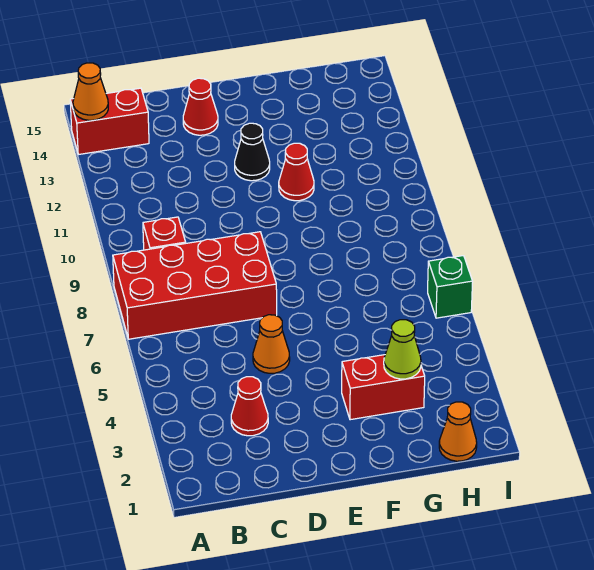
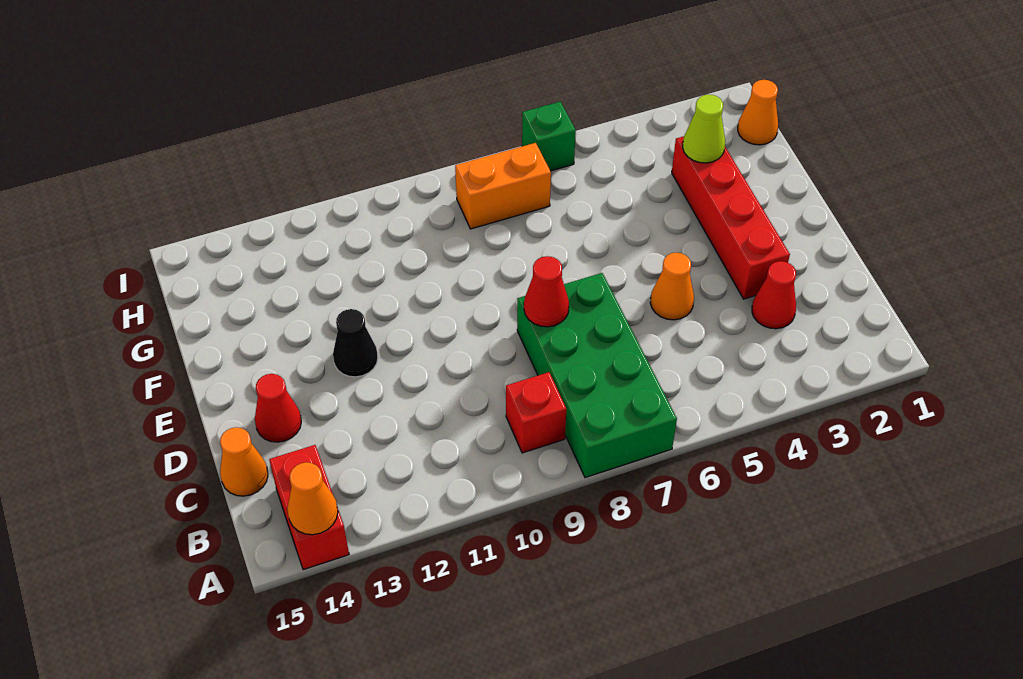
red brick A7:D8 level 1 -> green brick A7:D8 level 1
none -> orange cone C15 level 1
red brick F3:G3 level 1 -> red brick D3:G3 level 1
red cone F11 level 1 -> red cone D8 level 2
none -> orange brick H7:H8 level 1

